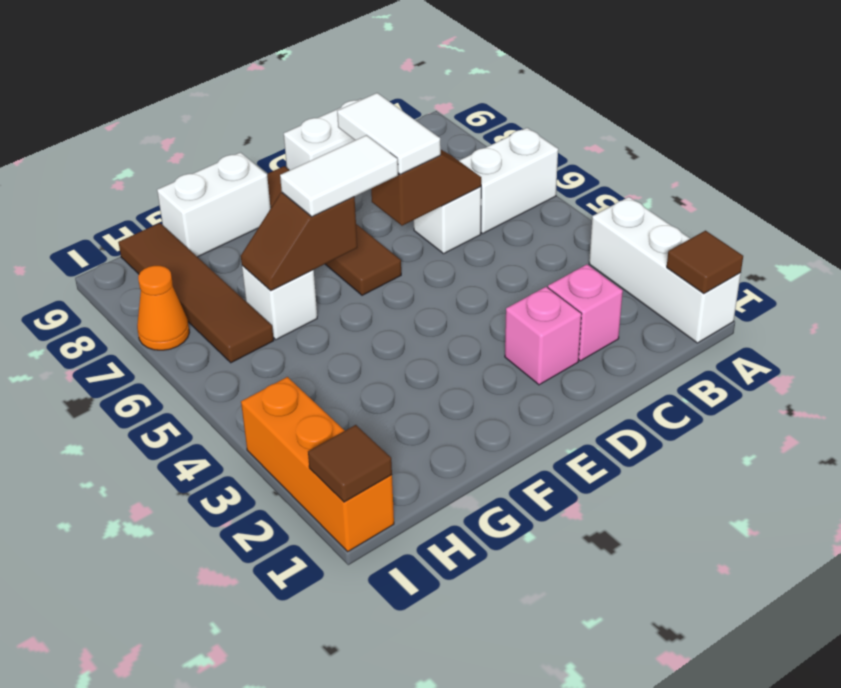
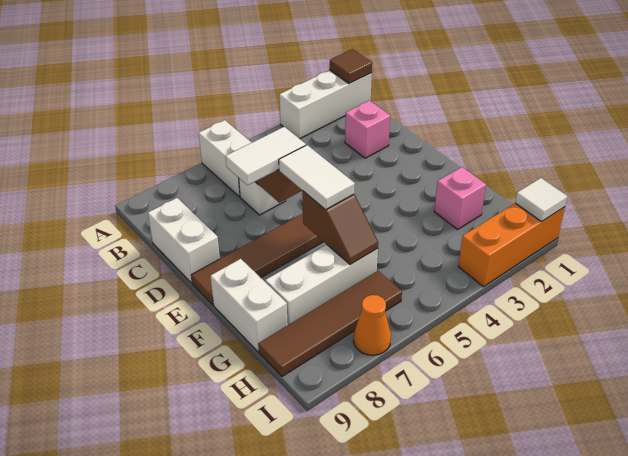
pink brick D2 level 1 -> pink brick G2 level 1
white brick G6 level 1 -> white brick G6:G8 level 1
brown tile I1 level 2 -> white tile I1 level 2

